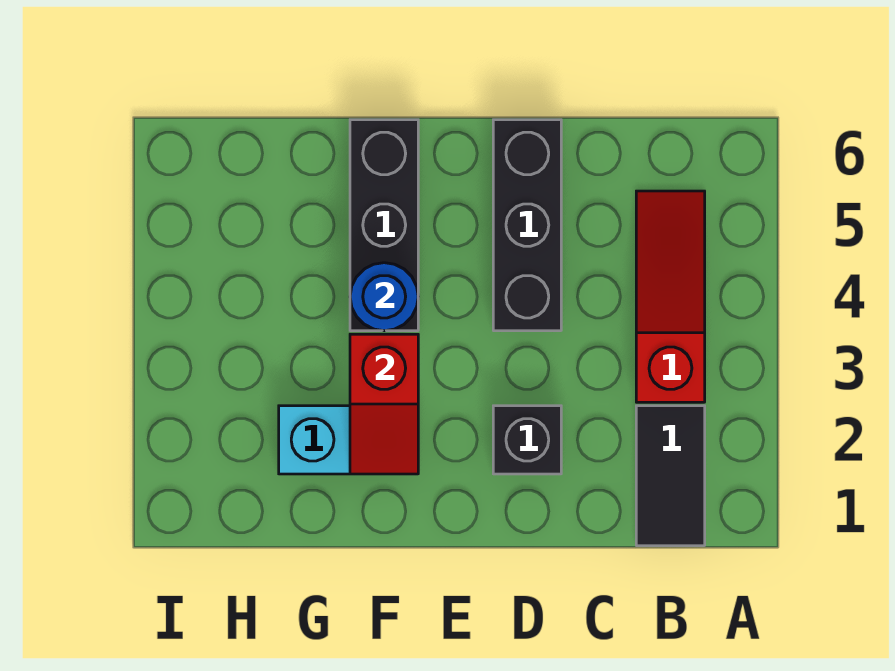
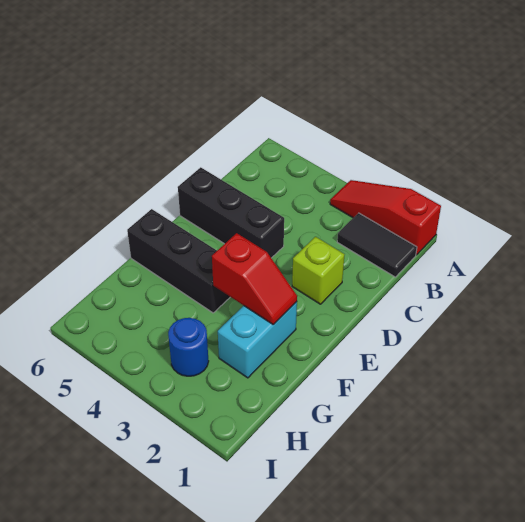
red slope B3:B5 level 1 top 3 -> red slope A1:A3 level 1 top 1
black brick D2 level 1 -> lime brick D2 level 1
blue round brick F4 level 2 -> blue round brick H3 level 1

